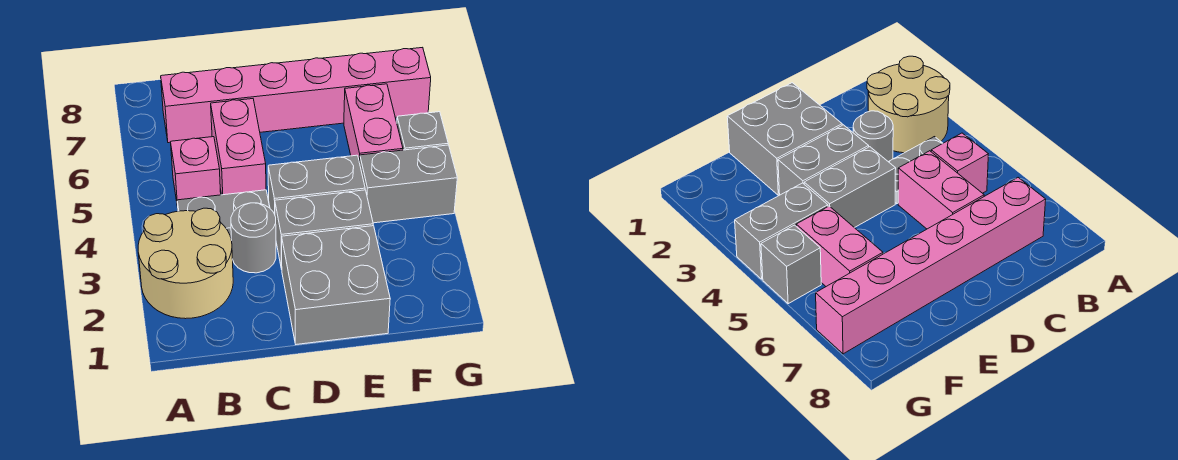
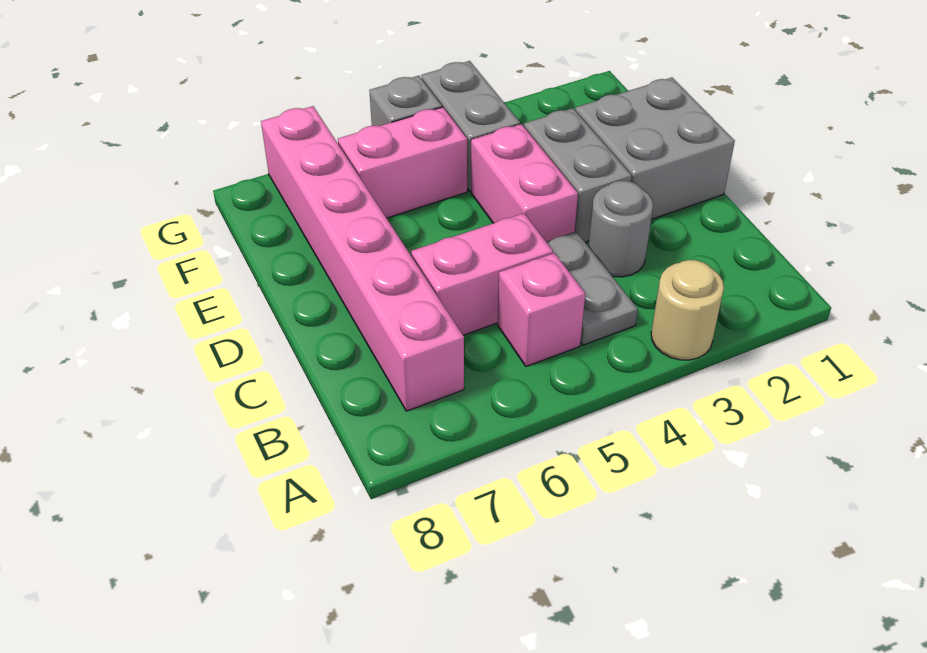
tan round brick A2:B3 level 1 -> tan round brick A3 level 1
grey brick D4:E4 level 1 -> pink brick D4:E4 level 1

